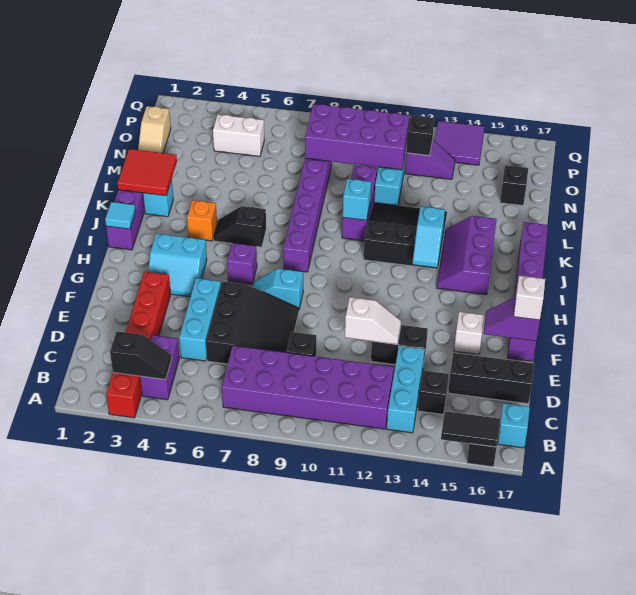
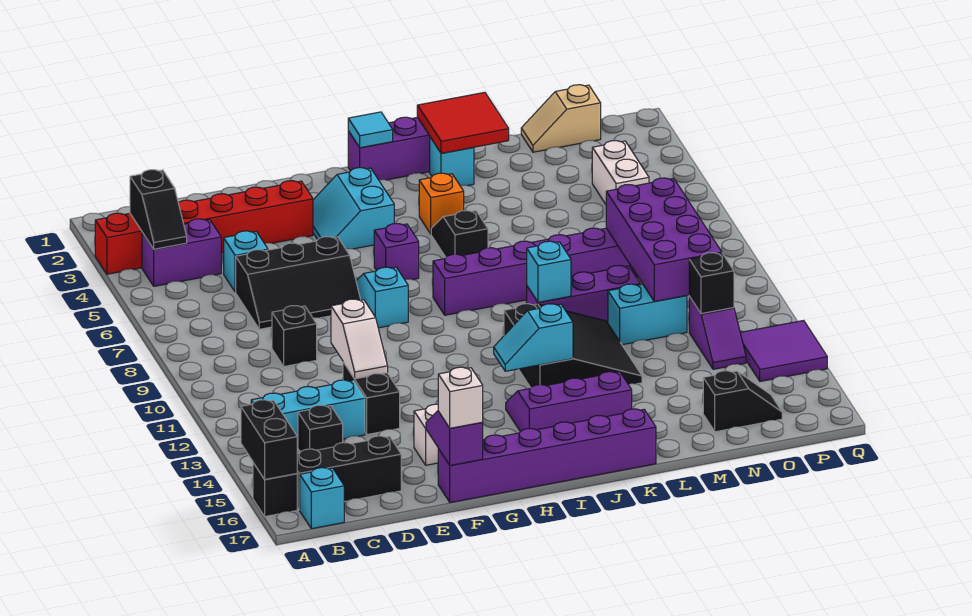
black tile A15:A16 level 2 -> black brick A15:A16 level 2
purple brick B7:C12 level 1 -> none
cyan brick D5:F5 level 1 -> cyan brick D5 level 1
black slope D6:F8 level 1 top 6 -> black slope D6:F7 level 1 top 6
black brick D15:D17 level 1 -> black brick B16:D16 level 1

